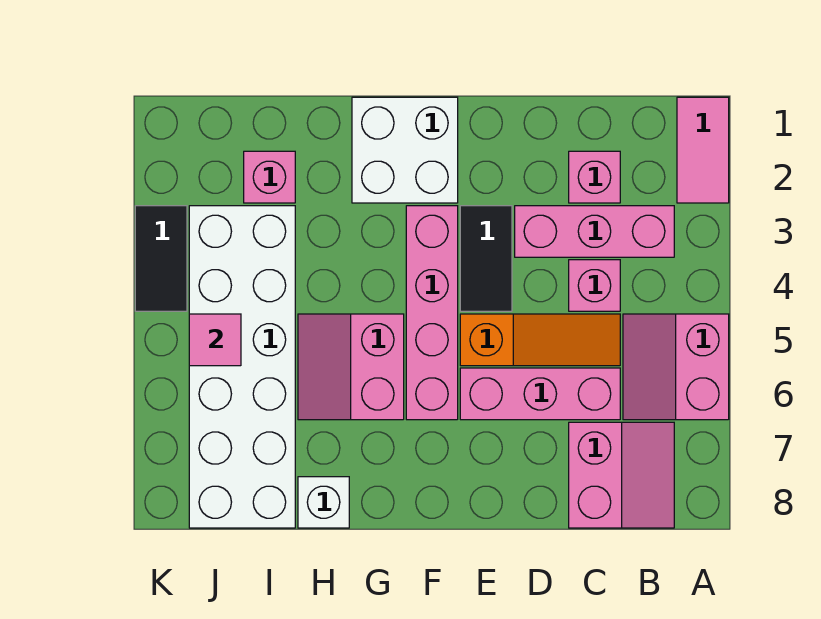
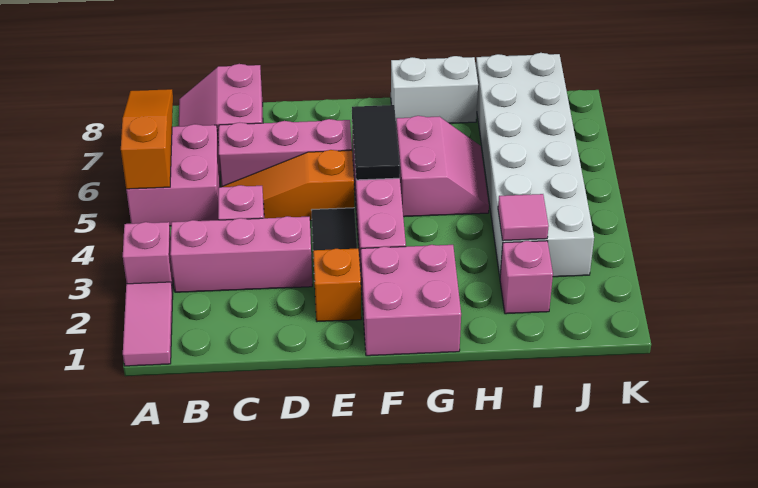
pink slope A5:B6 level 1 top A -> pink brick A5:B6 level 1
none -> orange slope A5:A7 level 2 top 5
pink brick C2 level 1 -> pink brick A3 level 1
none -> orange brick E2 level 1
white brick F1:G2 level 1 -> pink brick F1:G2 level 1
white brick H8 level 1 -> white brick G8:H8 level 1
pink tile J5 level 2 -> pink tile I3 level 2
black tile K3:K4 level 1 -> black tile F5:F6 level 2

